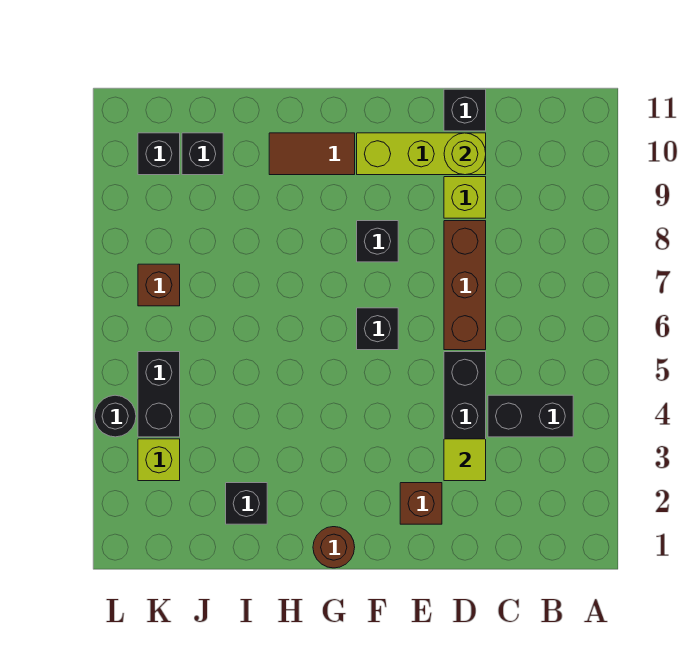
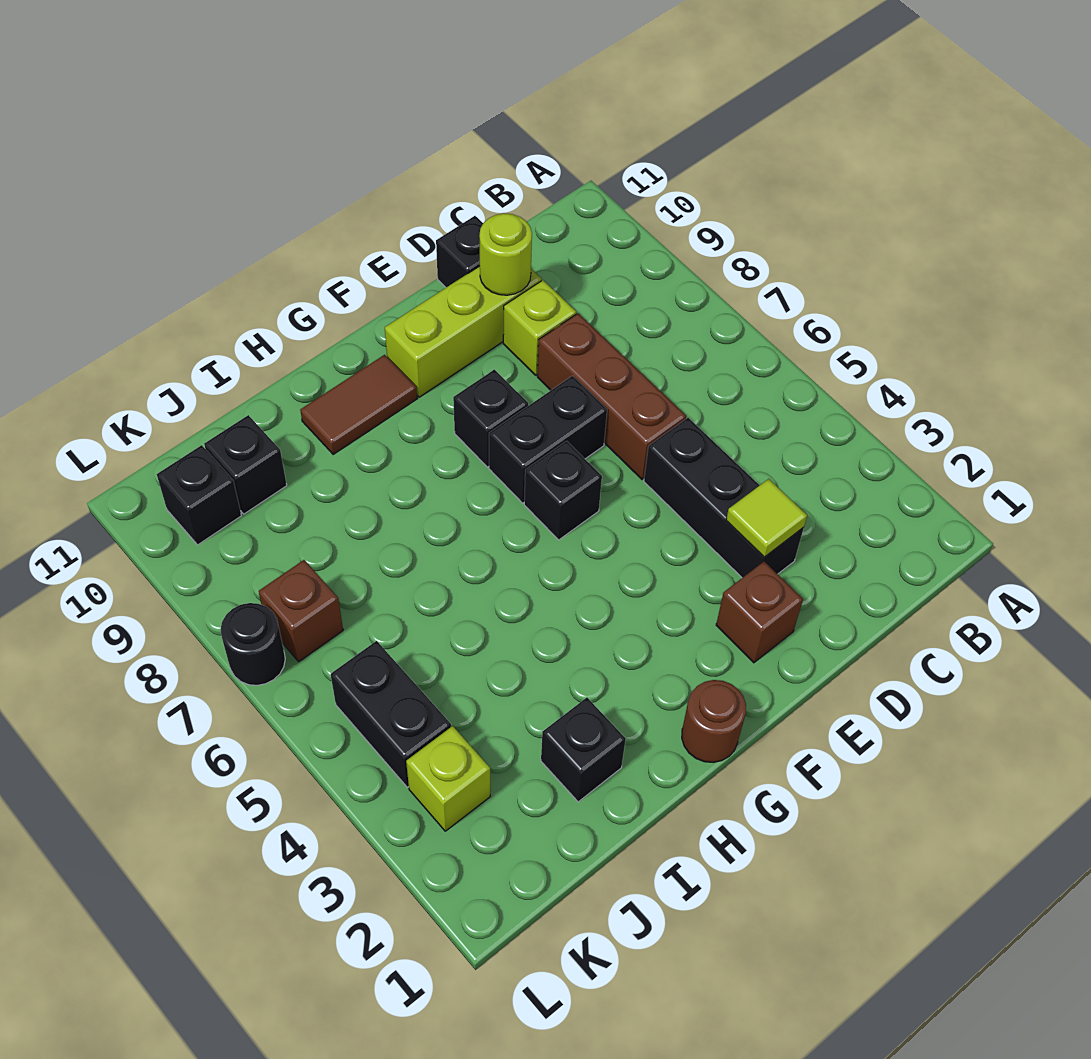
black brick B4:C4 level 1 -> black brick E7:F7 level 1
black round brick L4 level 1 -> black round brick L7 level 1

